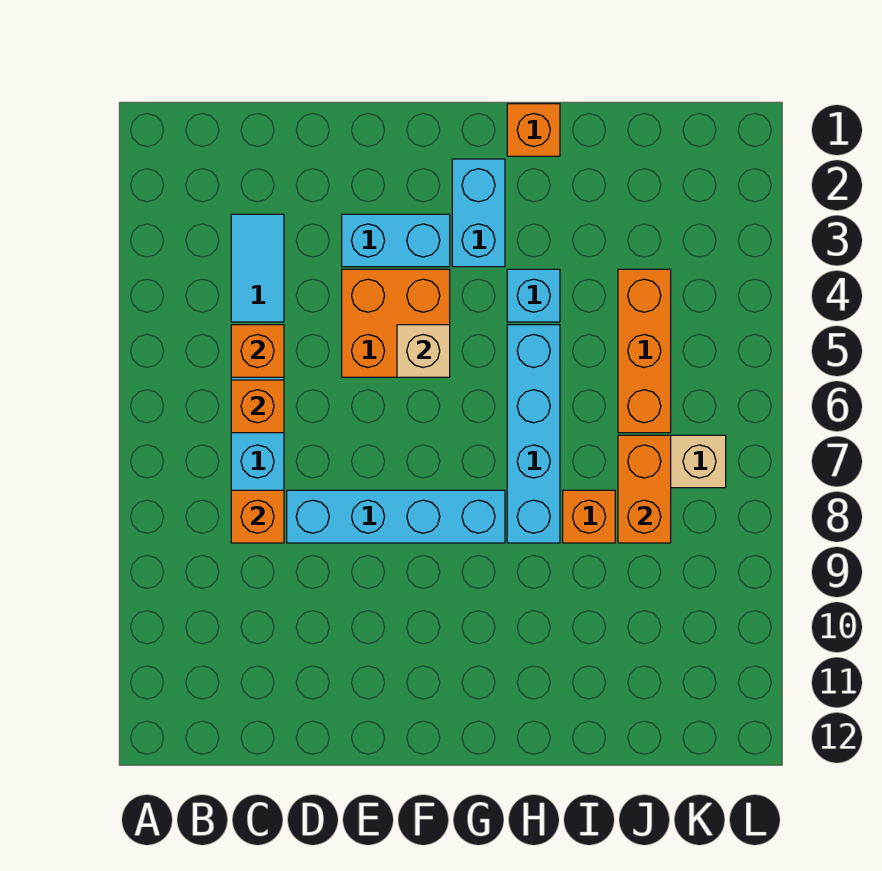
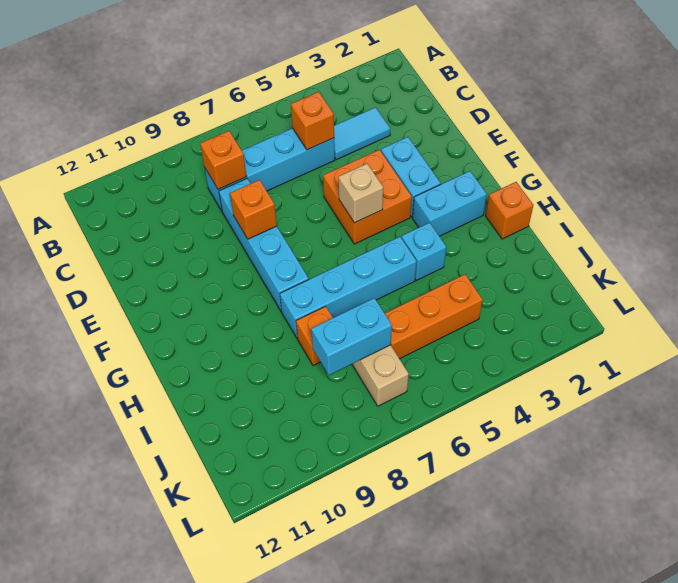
orange brick C6 level 2 -> orange brick E8 level 2
orange brick J7:J8 level 2 -> cyan brick J7:J8 level 2

